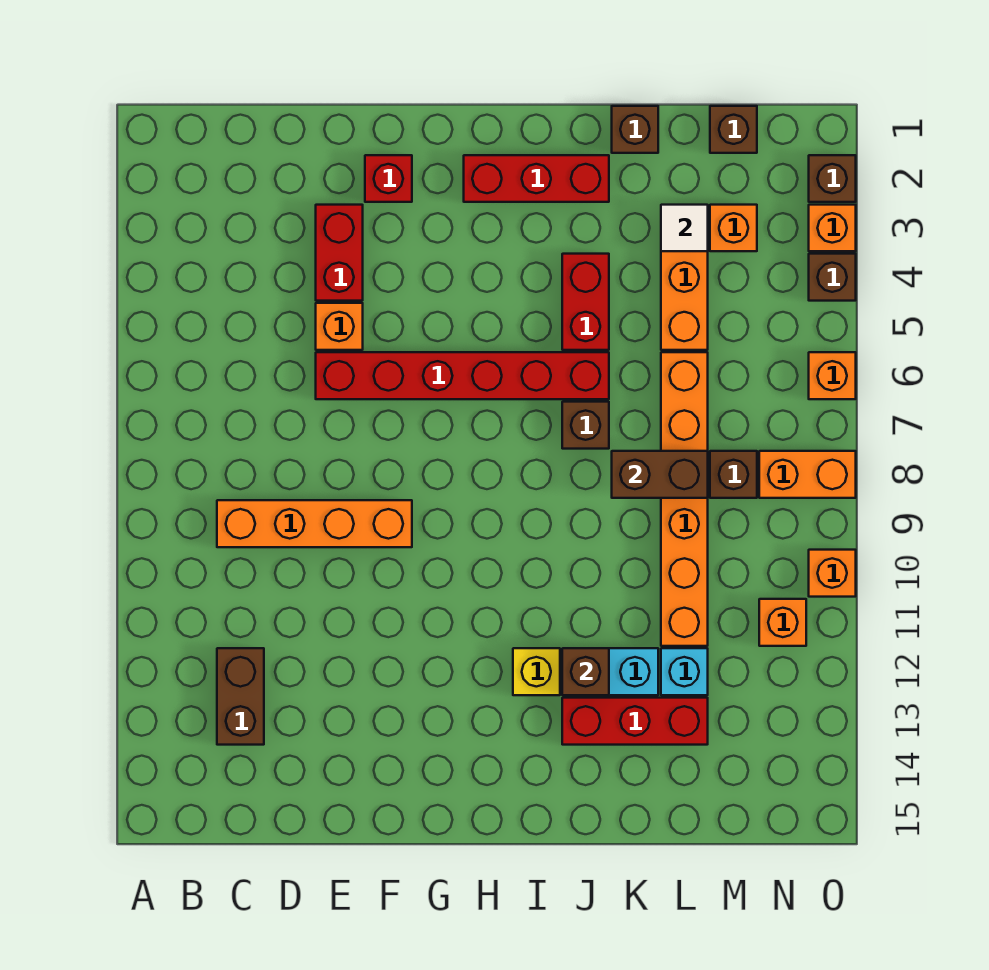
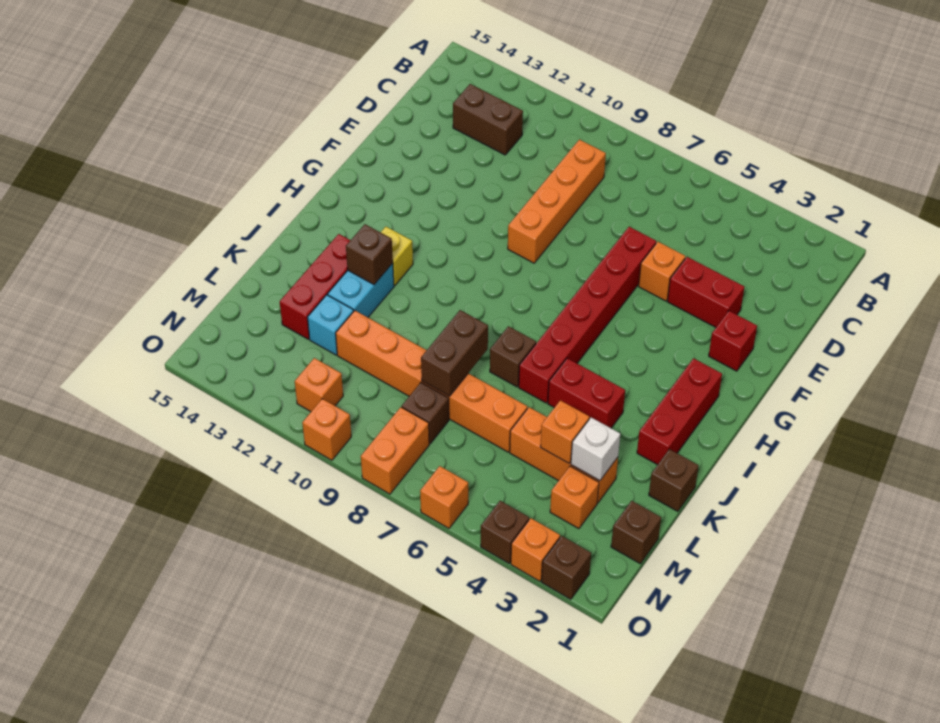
white tile L3 level 2 -> white brick L3 level 2
none -> orange brick L4 level 2

